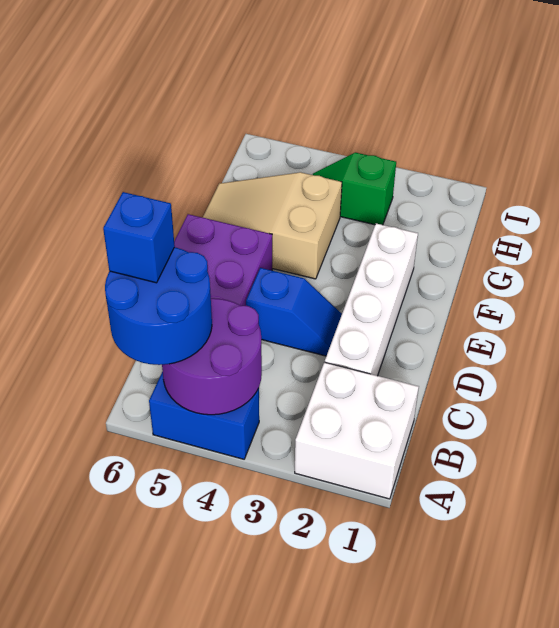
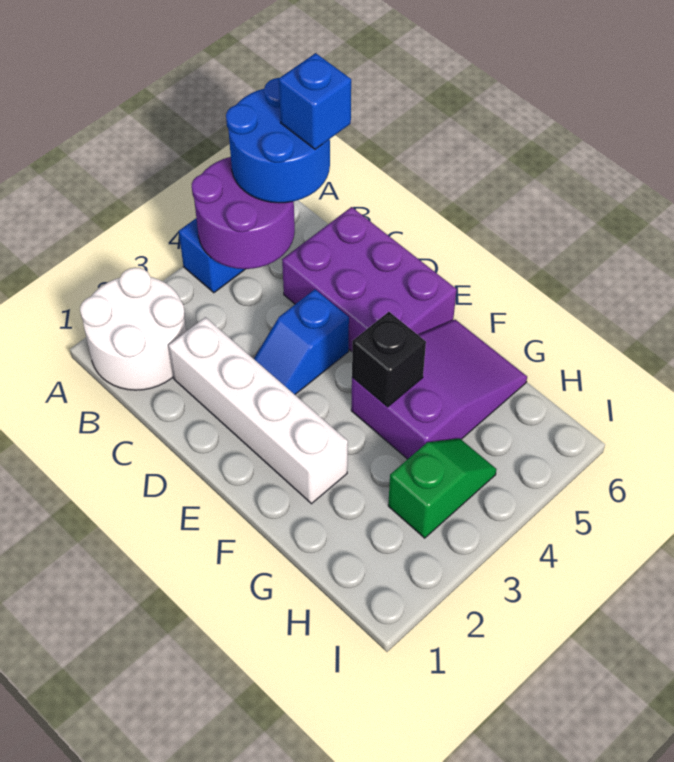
white brick A1:B2 level 1 -> white round brick A1:B2 level 1
tan slope F4:G6 level 1 top 4 -> purple slope F4:G6 level 1 top 4
none -> black brick F4 level 2

